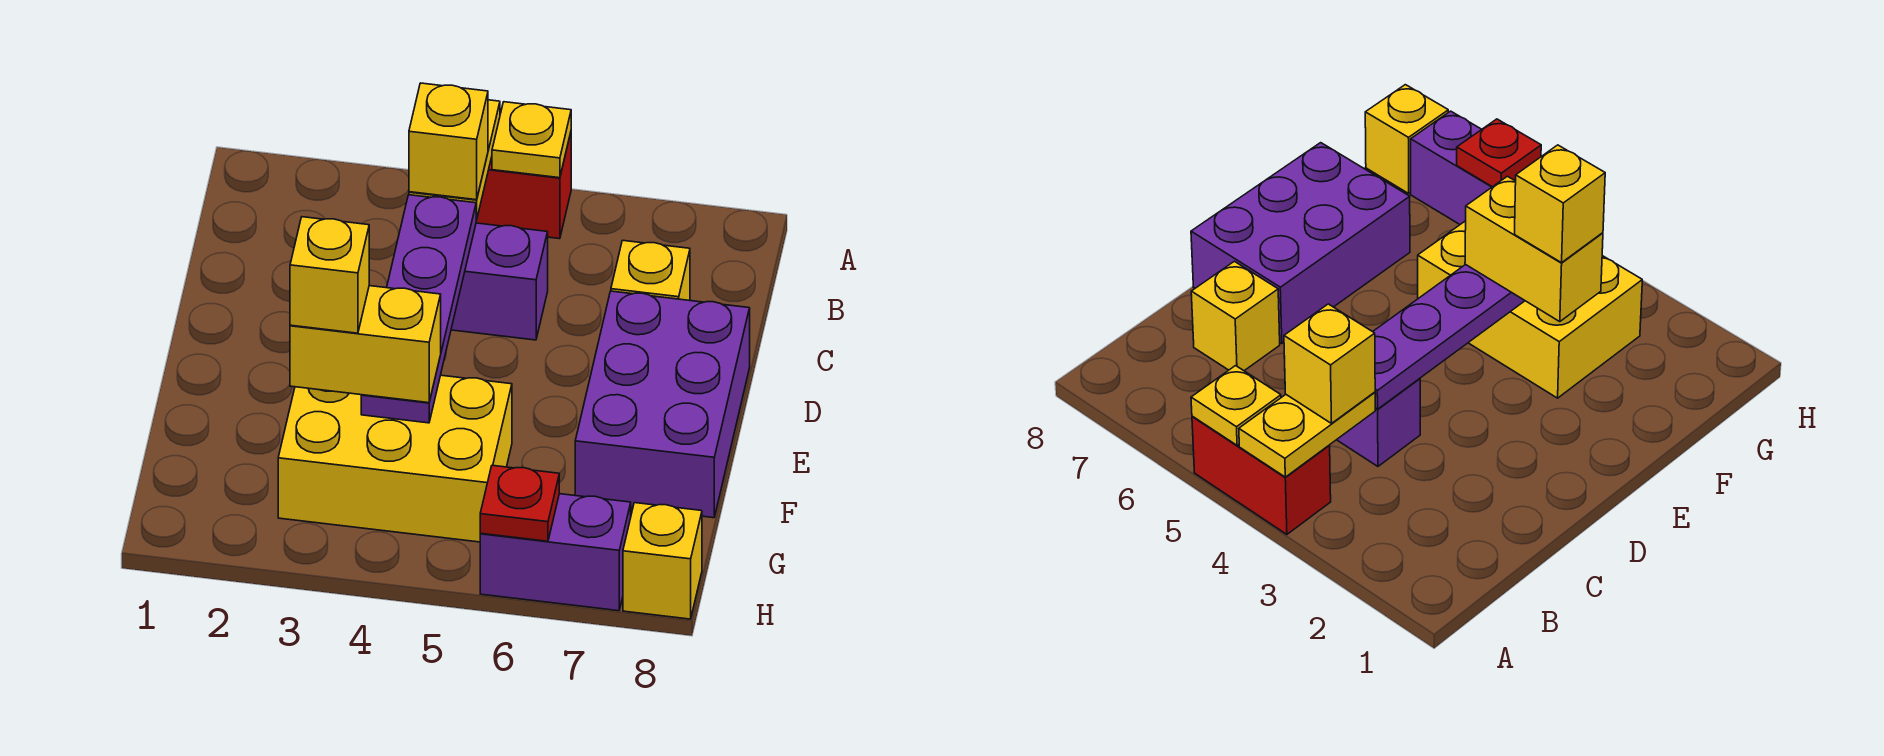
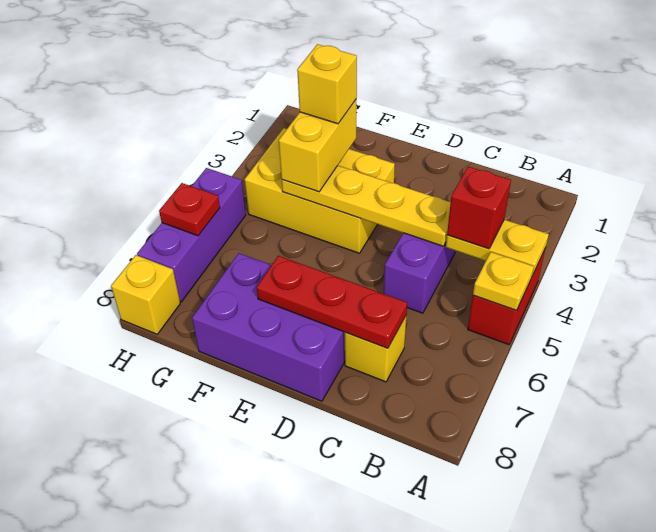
yellow brick B4 level 3 -> red brick B4 level 3
purple plate C4:F4 level 2 -> yellow plate C4:F4 level 2
none -> red plate C7:E7 level 2
yellow brick F3:G5 level 1 -> yellow brick E3:G4 level 1
purple brick H6:H7 level 1 -> purple brick H5:H7 level 1

